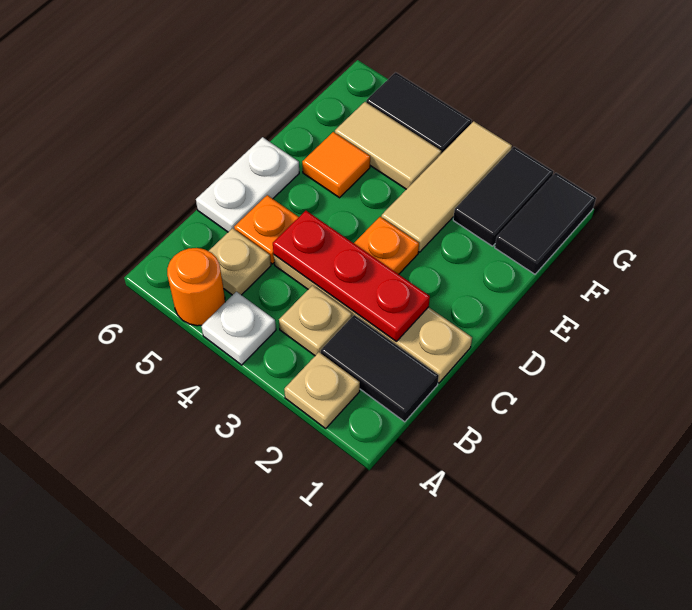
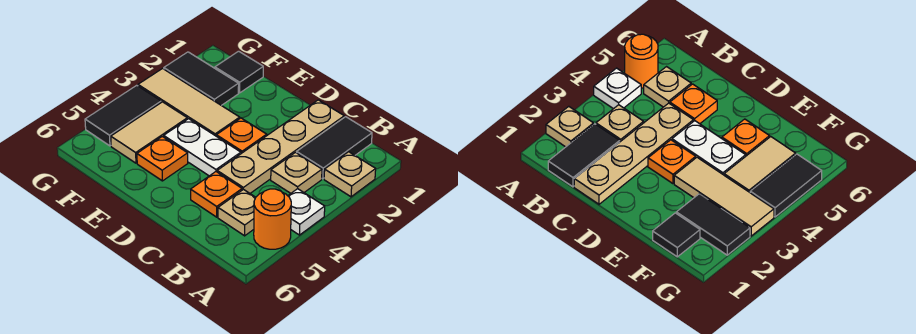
red plate C2:C4 level 2 -> none
white plate C6:D6 level 1 -> white plate D4:E4 level 1
orange tile E5 level 1 -> orange plate E5 level 1
black tile F1:G1 level 1 -> black tile F1 level 1

